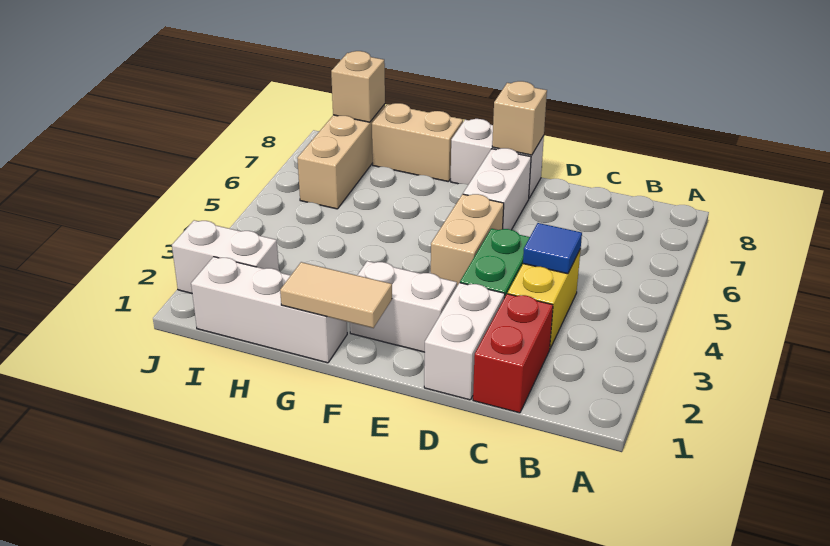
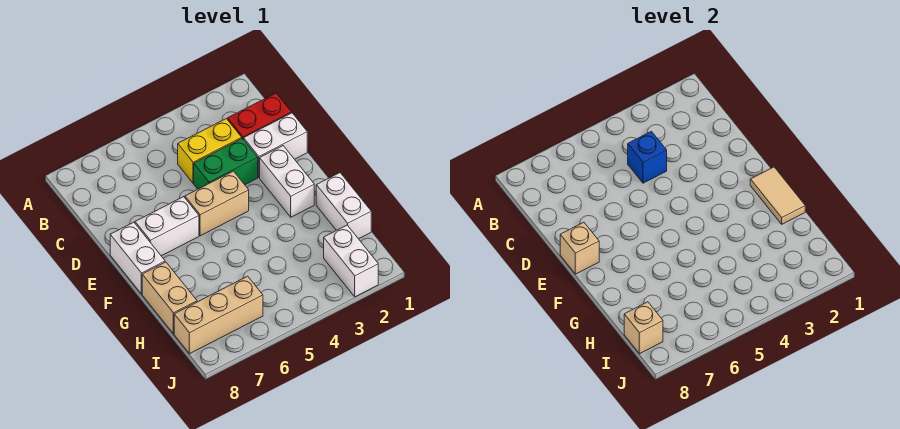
blue tile C4 level 2 -> blue brick C4 level 2
white brick G1:I1 level 1 -> white brick G1:H1 level 1

